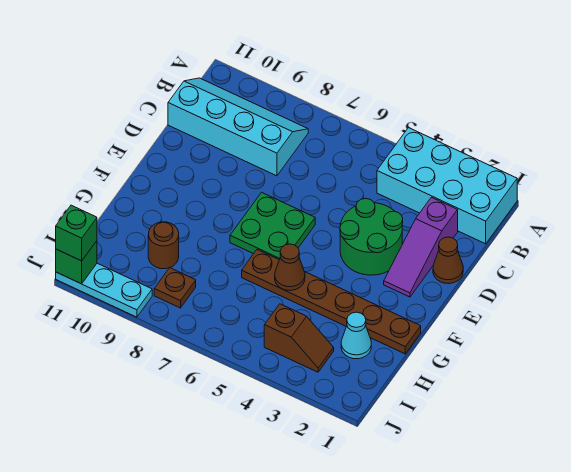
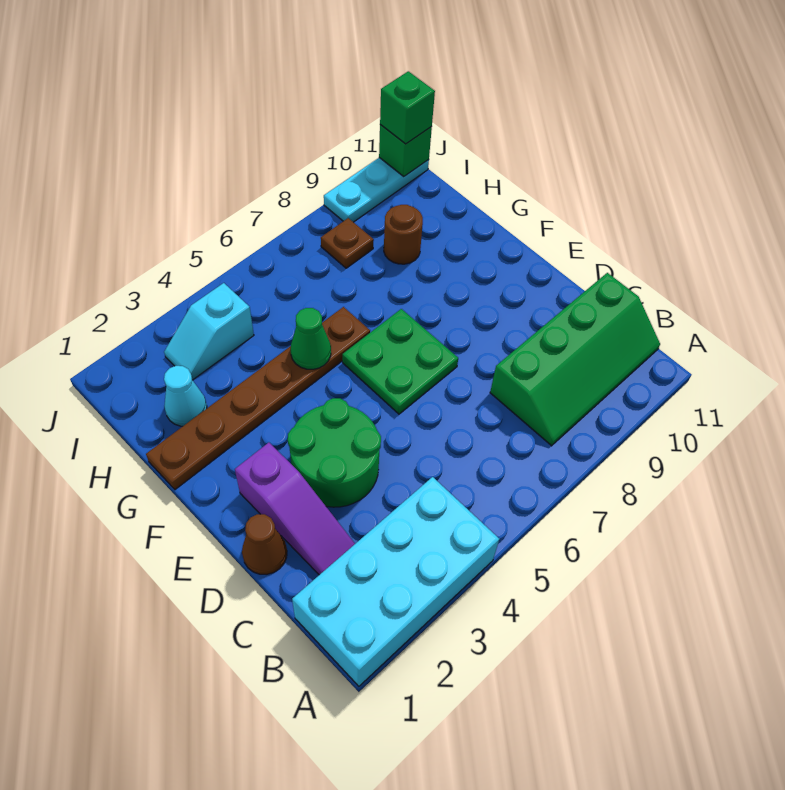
cyan slope B8:C11 level 1 top C -> green slope B8:C11 level 1 top C
purple slope C2:E2 level 1 top C -> purple slope C2:E2 level 1 top E
brown cone G5 level 2 -> green cone G5 level 2
brown slope I3:I4 level 1 top 4 -> cyan slope I3:I4 level 1 top 4

